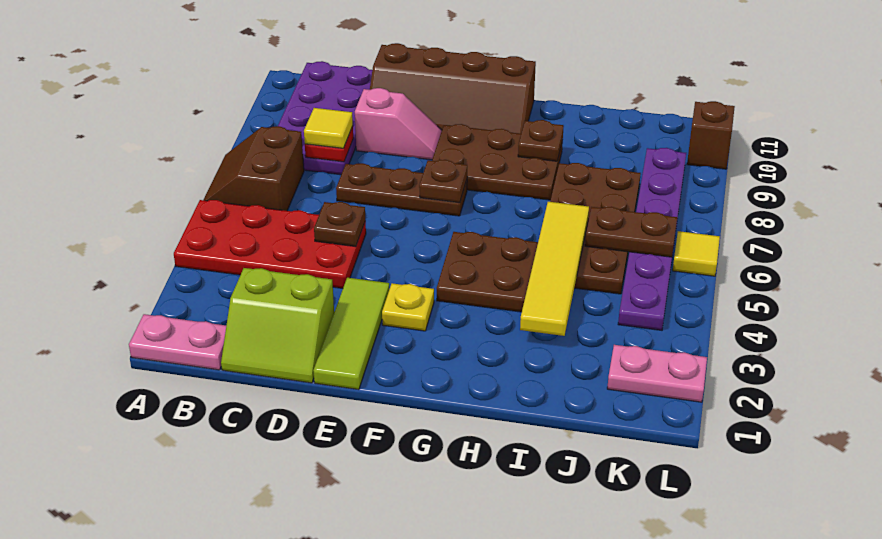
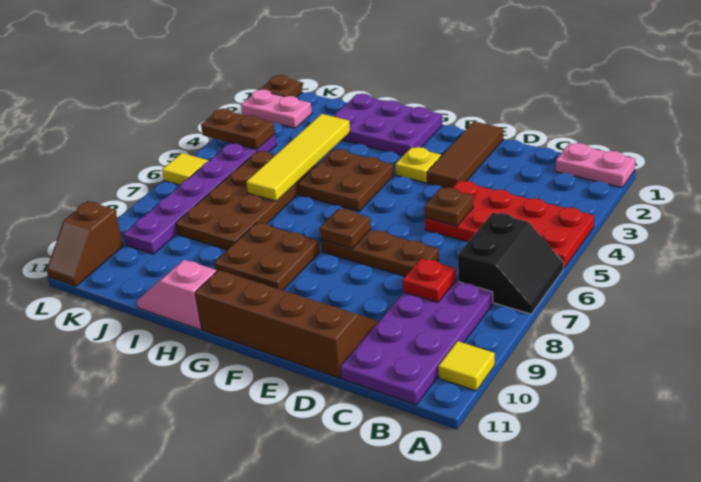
brown slope A6:B7 level 1 top B -> black slope A6:B7 level 1 top B
lime slope C1:D2 level 1 top 2 -> none
yellow tile C8 level 3 -> yellow tile A10 level 1
pink slope D9:E9 level 1 top D -> pink slope H11:I11 level 1 top H
lime tile E1:E3 level 1 -> brown tile E1:E3 level 1
brown plate F8:H9 level 1 -> brown plate G8:H9 level 1
none -> purple plate G1:I2 level 1
brown plate H9 level 2 -> brown plate L1 level 1
brown plate J6:K6 level 2 -> brown plate K4:L4 level 2

